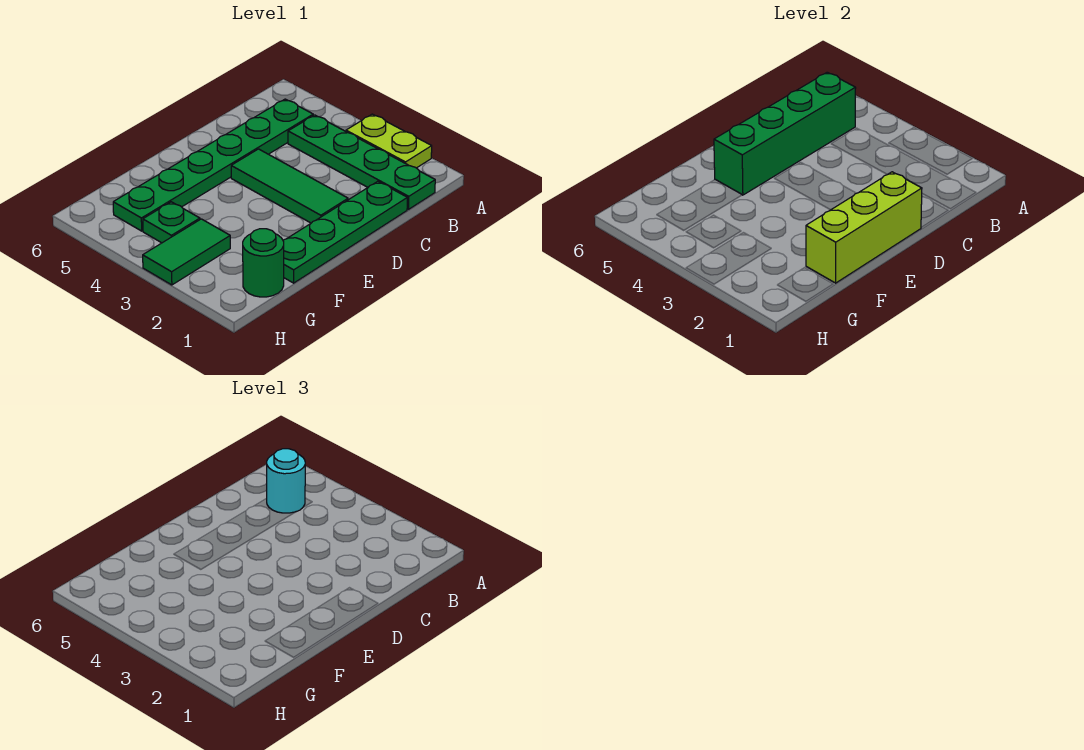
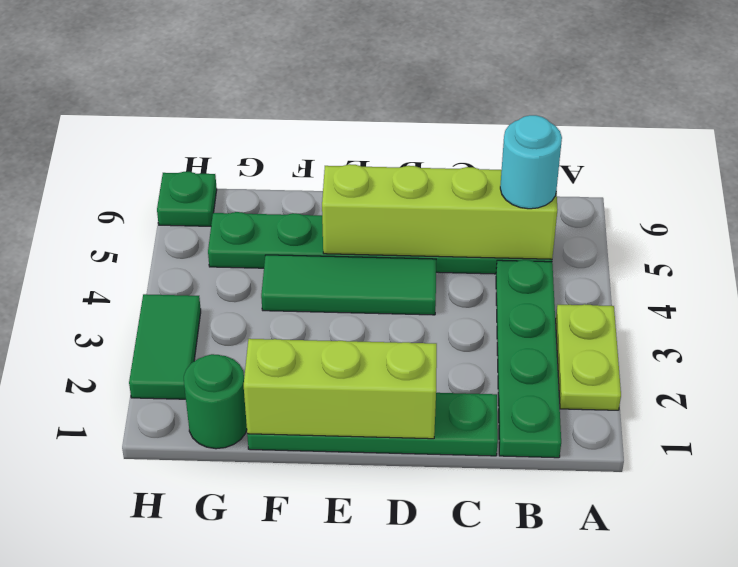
green brick B5:E5 level 2 -> lime brick B5:E5 level 2
green tile D2:D4 level 1 -> green tile D4:F4 level 1
green tile G3:H3 level 1 -> green tile H2:H3 level 1
green plate G4 level 1 -> green plate H6 level 1

